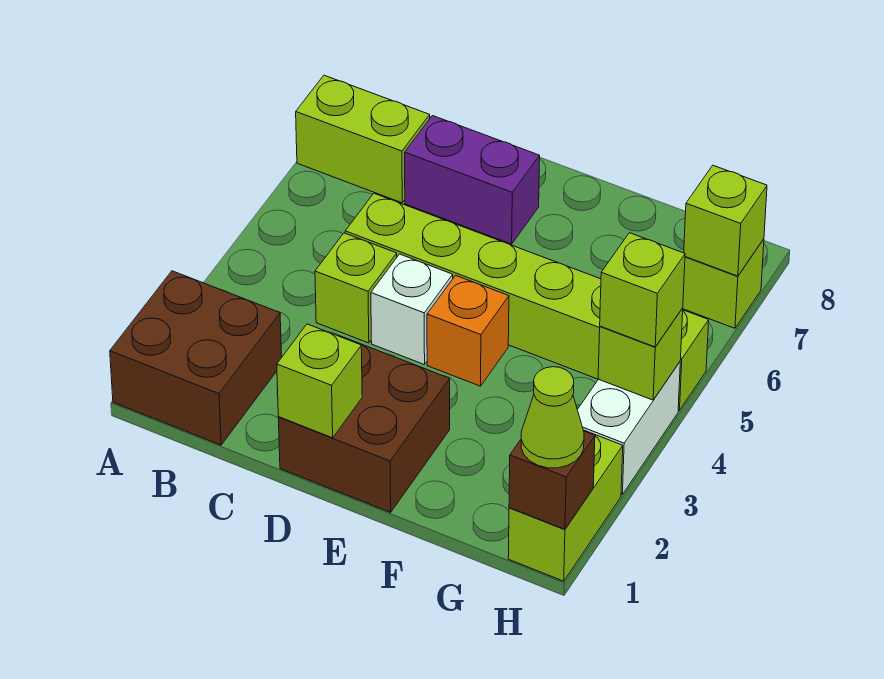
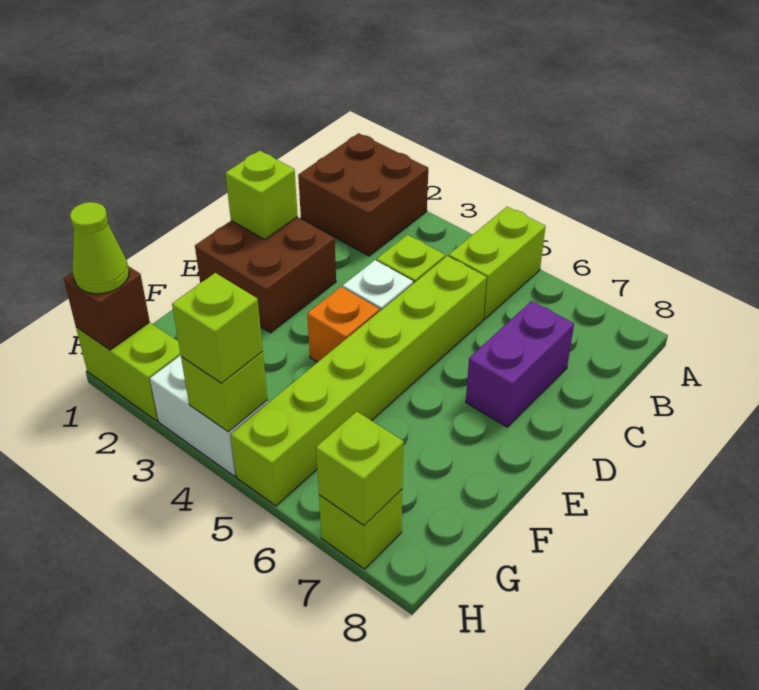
lime brick A7:B7 level 1 -> lime brick A5:B5 level 1

